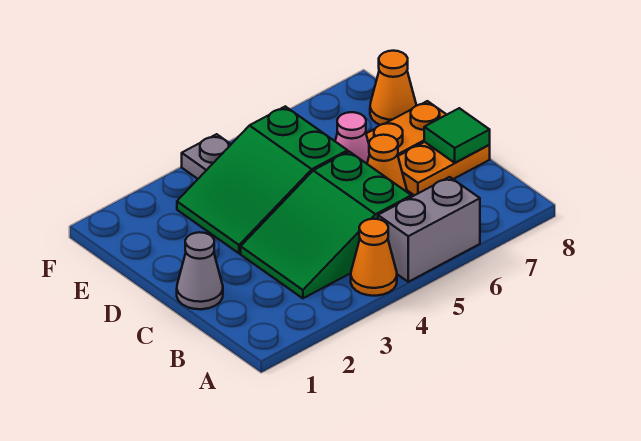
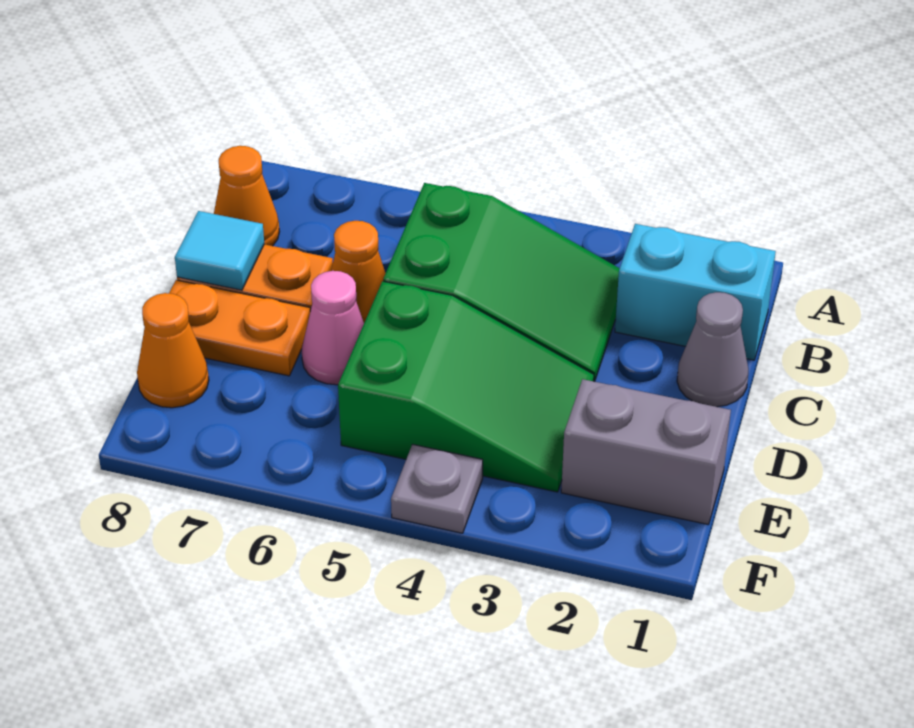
orange cone A4 level 1 -> orange cone B8 level 1
grey brick A5:A6 level 1 -> grey brick E1:E2 level 1
none -> cyan brick B1:B2 level 1
green tile C8 level 2 -> cyan tile C8 level 2

